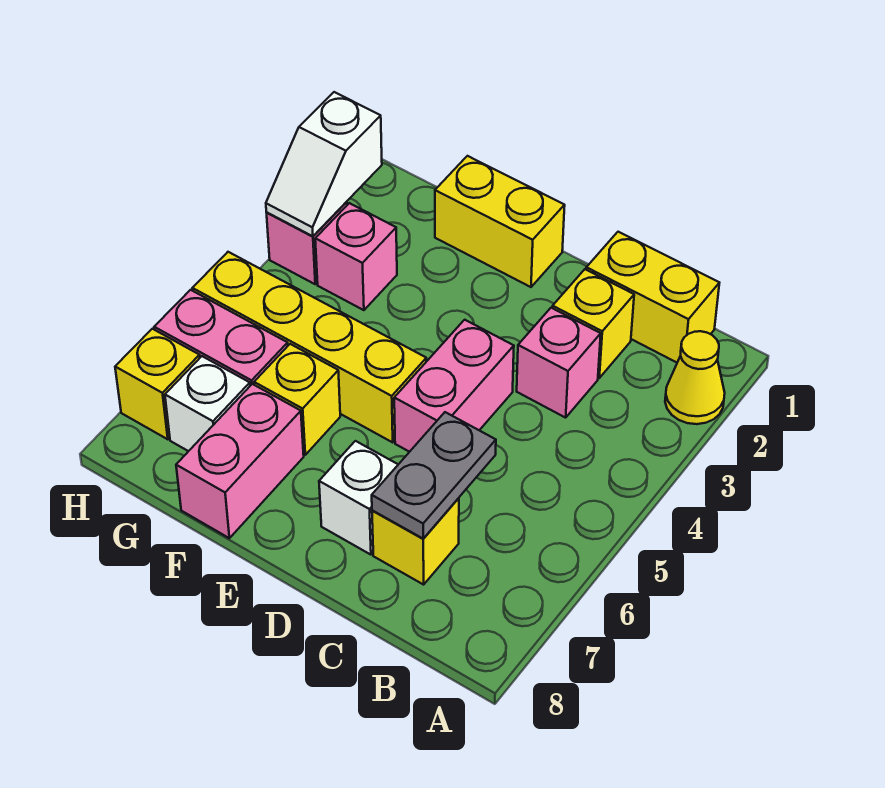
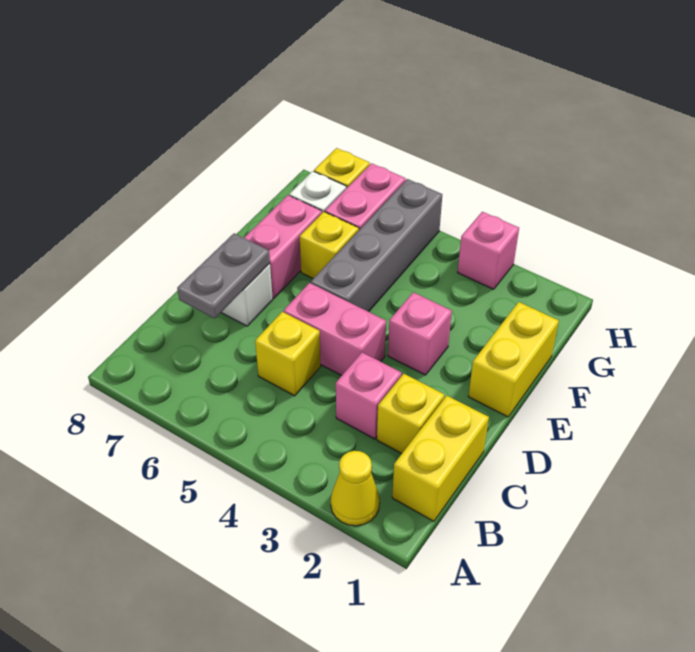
grey plate C6:C7 level 2 -> grey plate C7:D7 level 2
yellow brick C7 level 1 -> yellow brick C5 level 1
yellow brick E5:H5 level 1 -> grey brick E5:H5 level 1
pink brick F7:F8 level 1 -> pink brick E7:F7 level 1
pink brick G3 level 1 -> pink brick E3 level 1
white slope H2:H3 level 2 top 2 -> none

